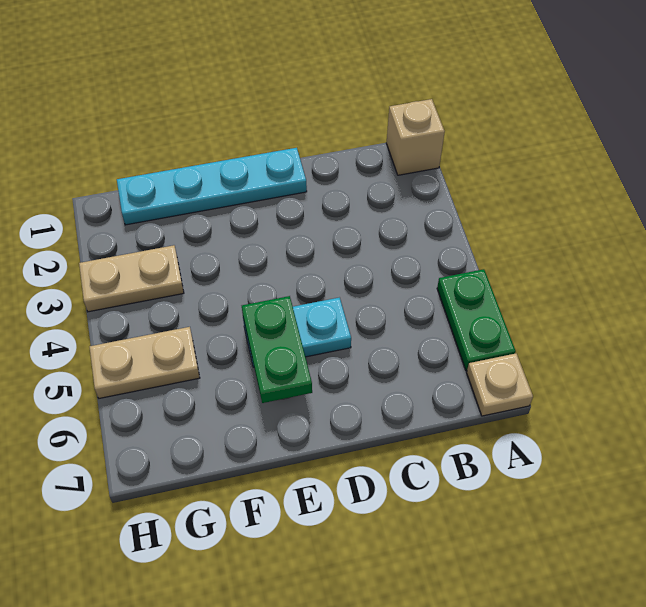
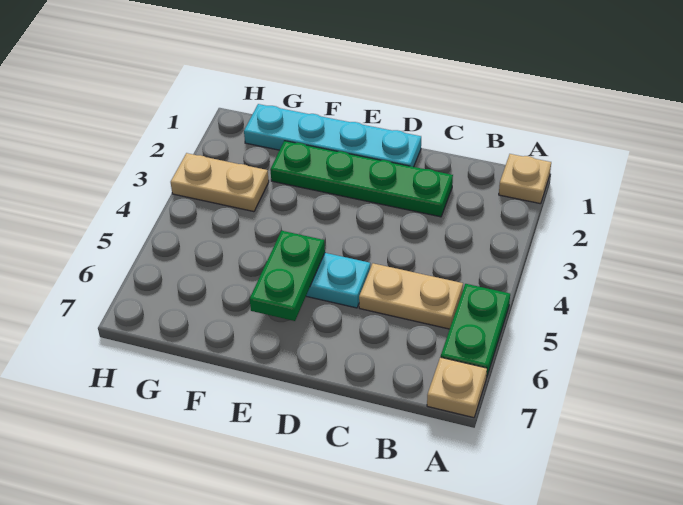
tan brick A1 level 1 -> tan plate A1 level 1
none -> green plate C2:F2 level 1
tan plate G5:H5 level 1 -> tan plate B5:C5 level 1

